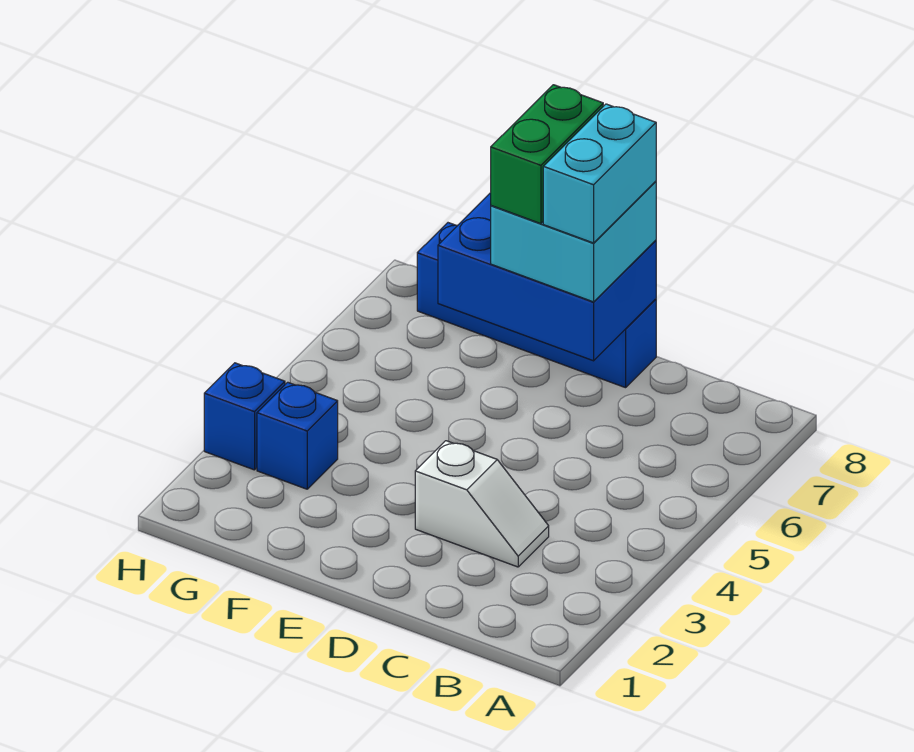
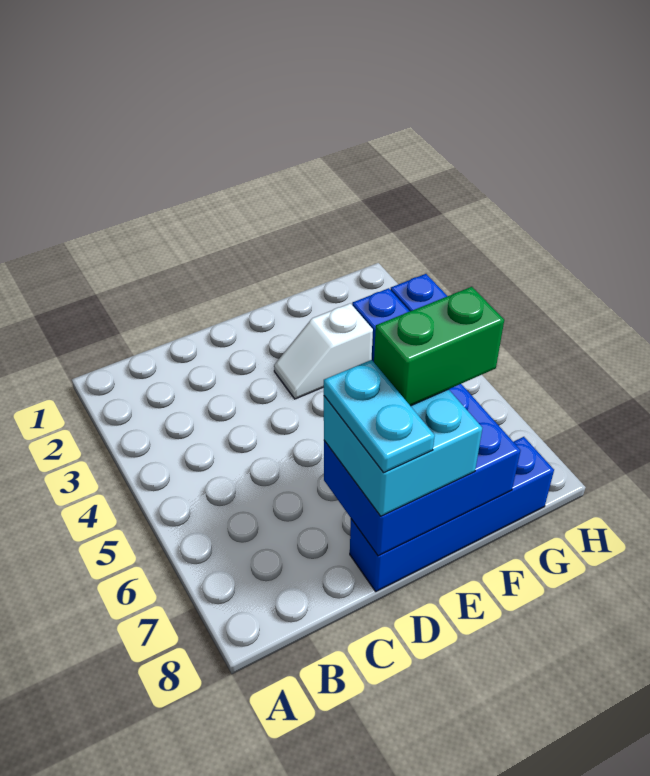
white slope C3:D3 level 1 top D -> white slope E3:F3 level 1 top F
cyan brick D7:D8 level 4 -> cyan plate D7:D8 level 4
green brick E7:E8 level 4 -> green brick E7:F7 level 4

